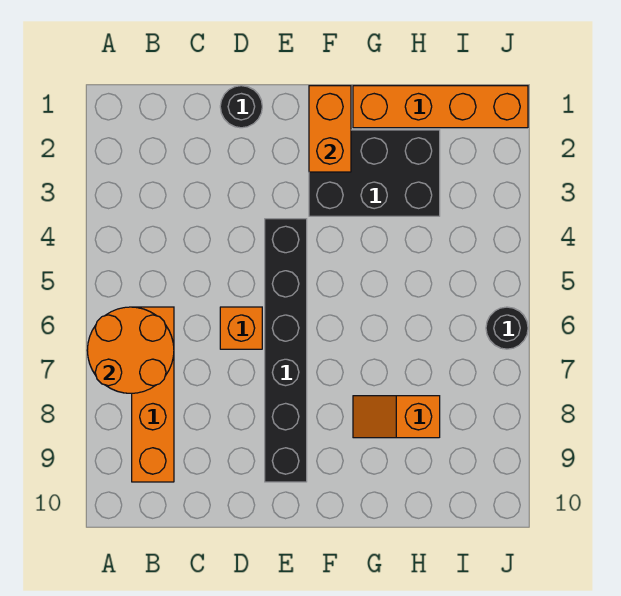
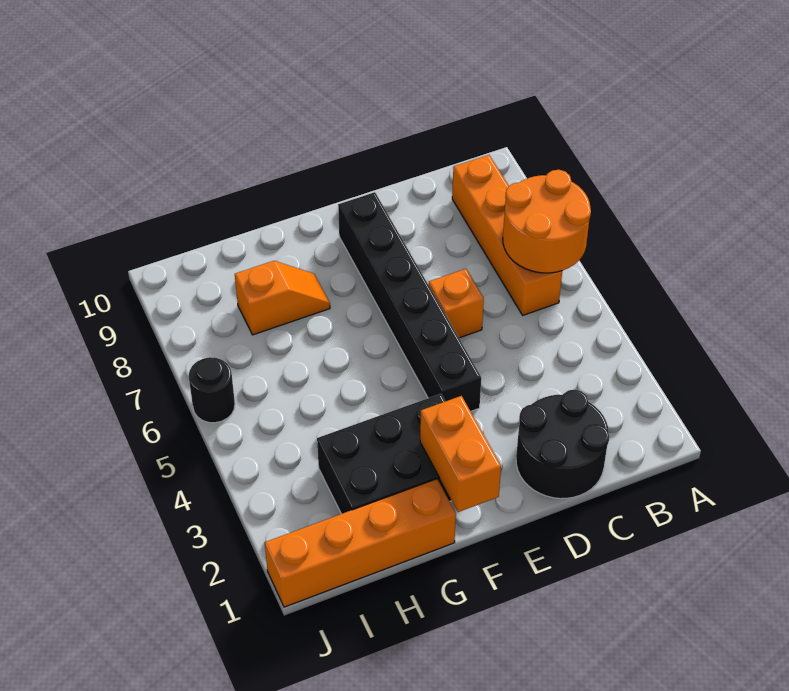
black round brick D1 level 1 -> black round brick C1:D2 level 1

